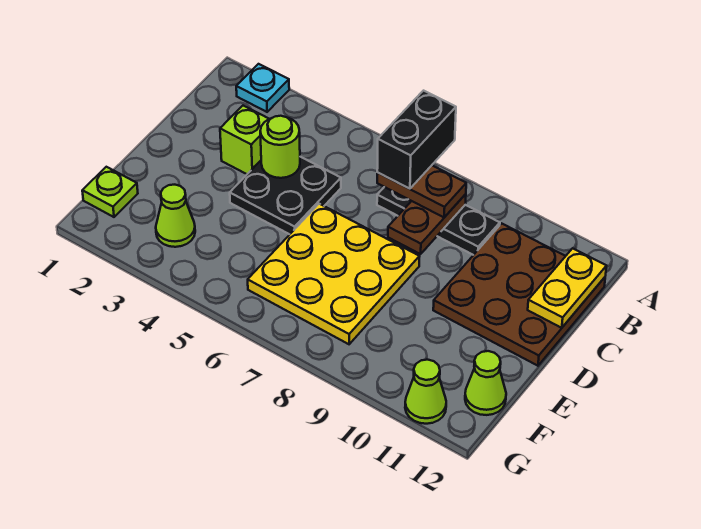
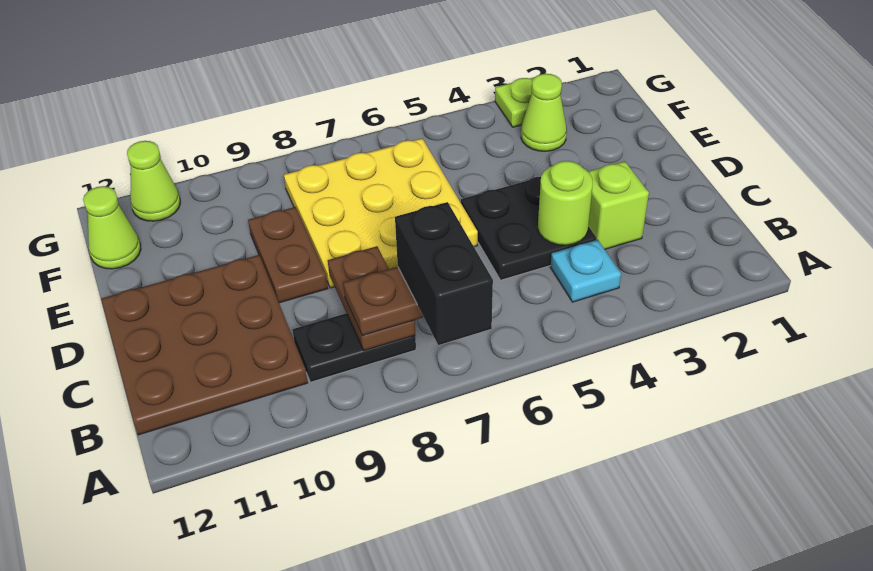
cyan plate A2 level 1 -> cyan plate B4 level 1
black plate B7:B9 level 1 -> black plate B8:B9 level 1
yellow plate B12:C12 level 2 -> none
none -> brown plate D9:E9 level 1
lime plate F1 level 1 -> lime plate G3 level 1

